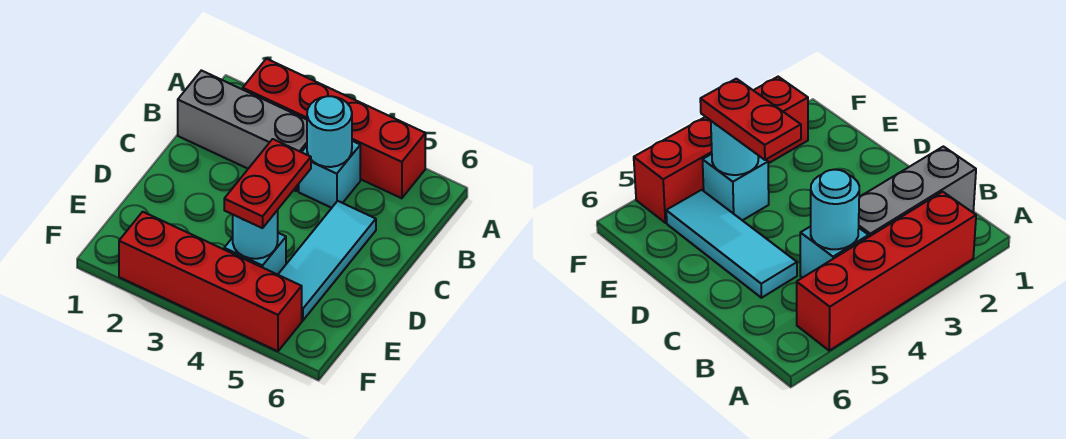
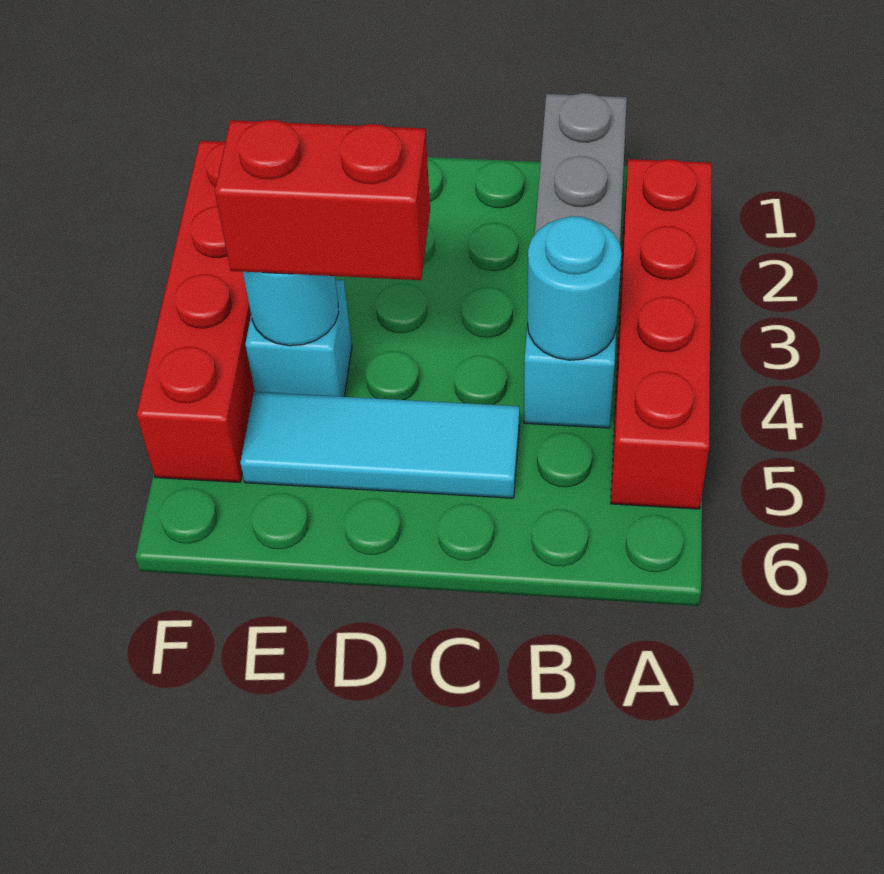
red plate D4:E4 level 3 -> red brick D4:E4 level 3

